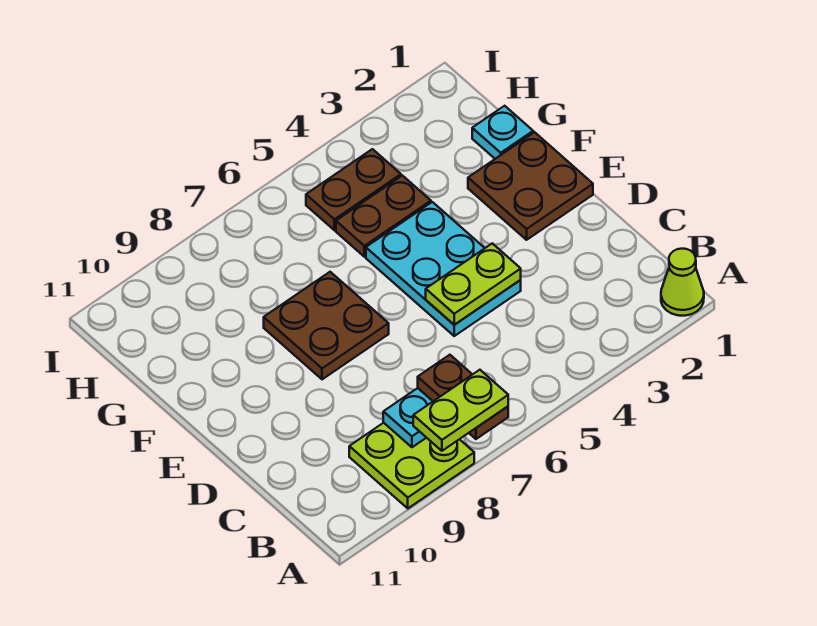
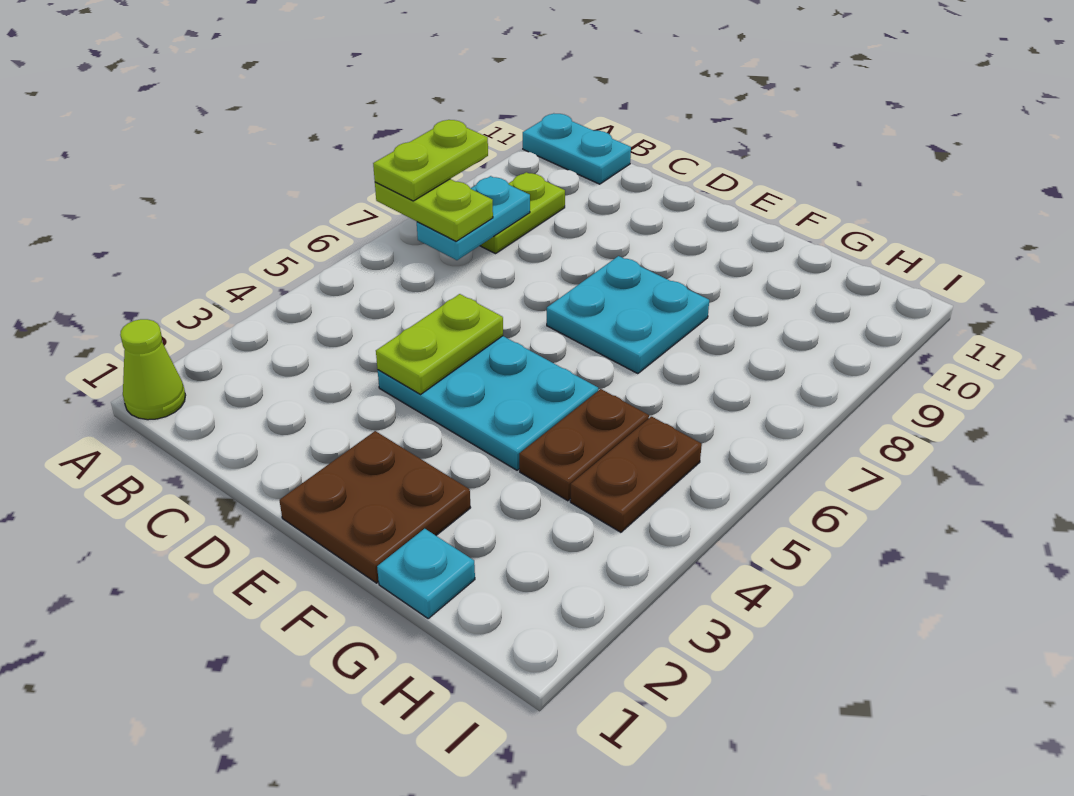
brown plate A7:B7 level 3 -> lime plate A7:B7 level 3
lime plate A8:B9 level 1 -> lime plate B8:B9 level 1
none -> cyan plate A11:B11 level 1
brown plate E7:F8 level 1 -> cyan plate E7:F8 level 1

